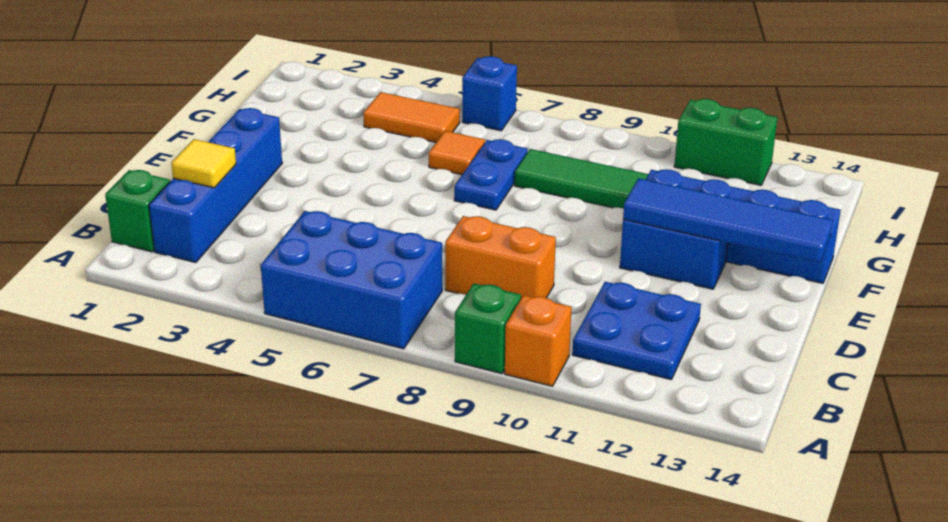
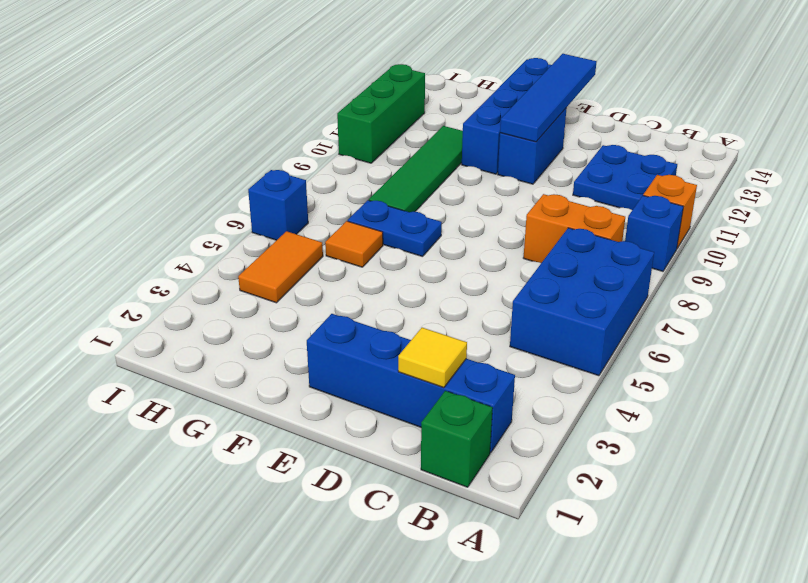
green brick A9 level 1 -> blue brick A9 level 1
orange brick C8:C9 level 1 -> orange brick B8:C8 level 1
green brick I11:I12 level 1 -> green brick I10:I12 level 1

